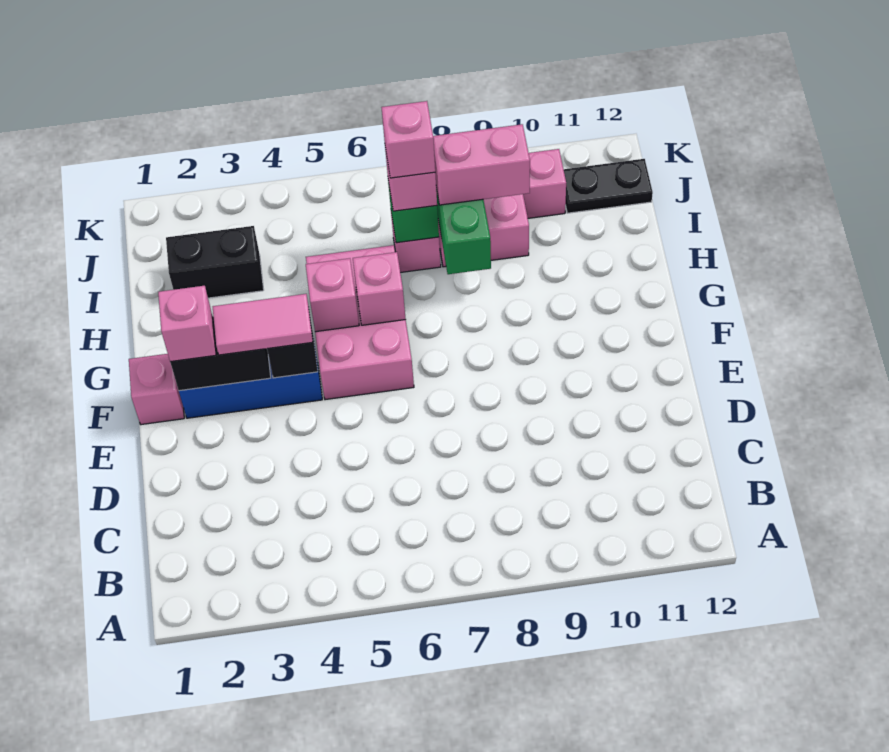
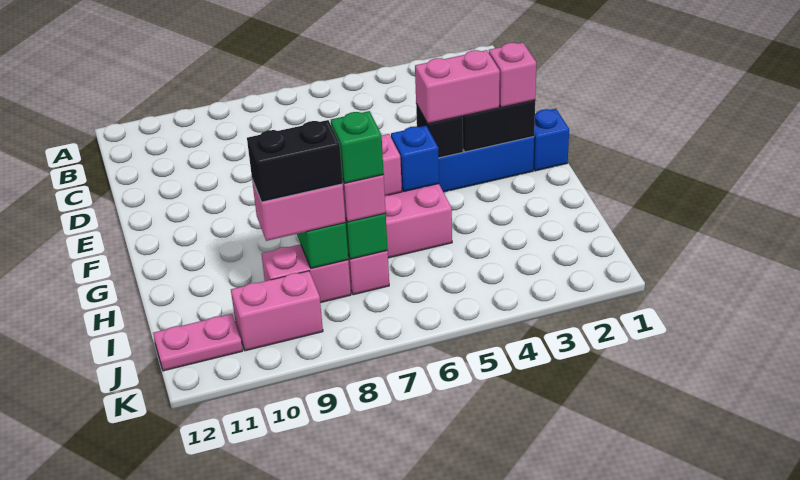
pink brick F1 level 1 -> blue brick F1 level 1
pink tile F3:F4 level 3 -> pink brick F3:F4 level 3
pink brick G5 level 2 -> blue brick G5 level 2
black brick I2:I3 level 1 -> black brick I8:I9 level 4
pink brick I7 level 4 -> green brick I7 level 4
black plate J11:J12 level 1 -> pink plate J11:J12 level 1

